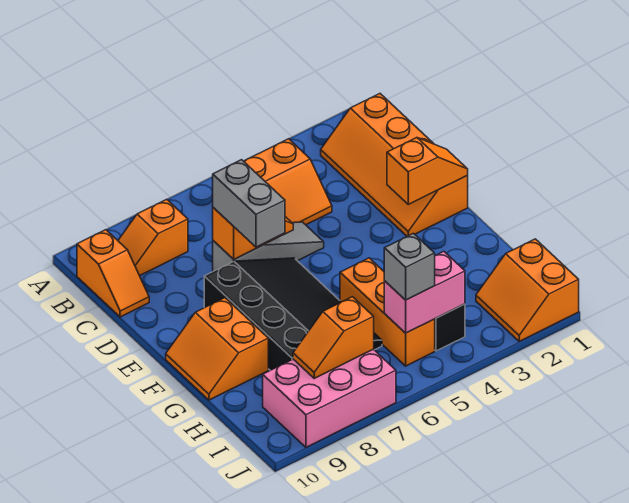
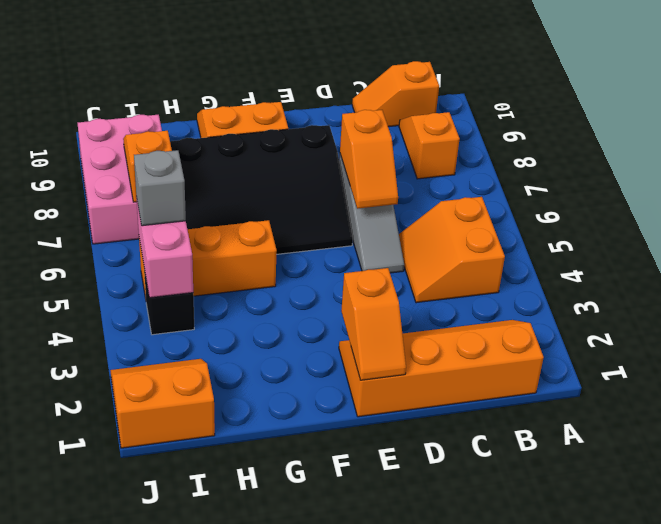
grey brick D7:E7 level 3 -> none

